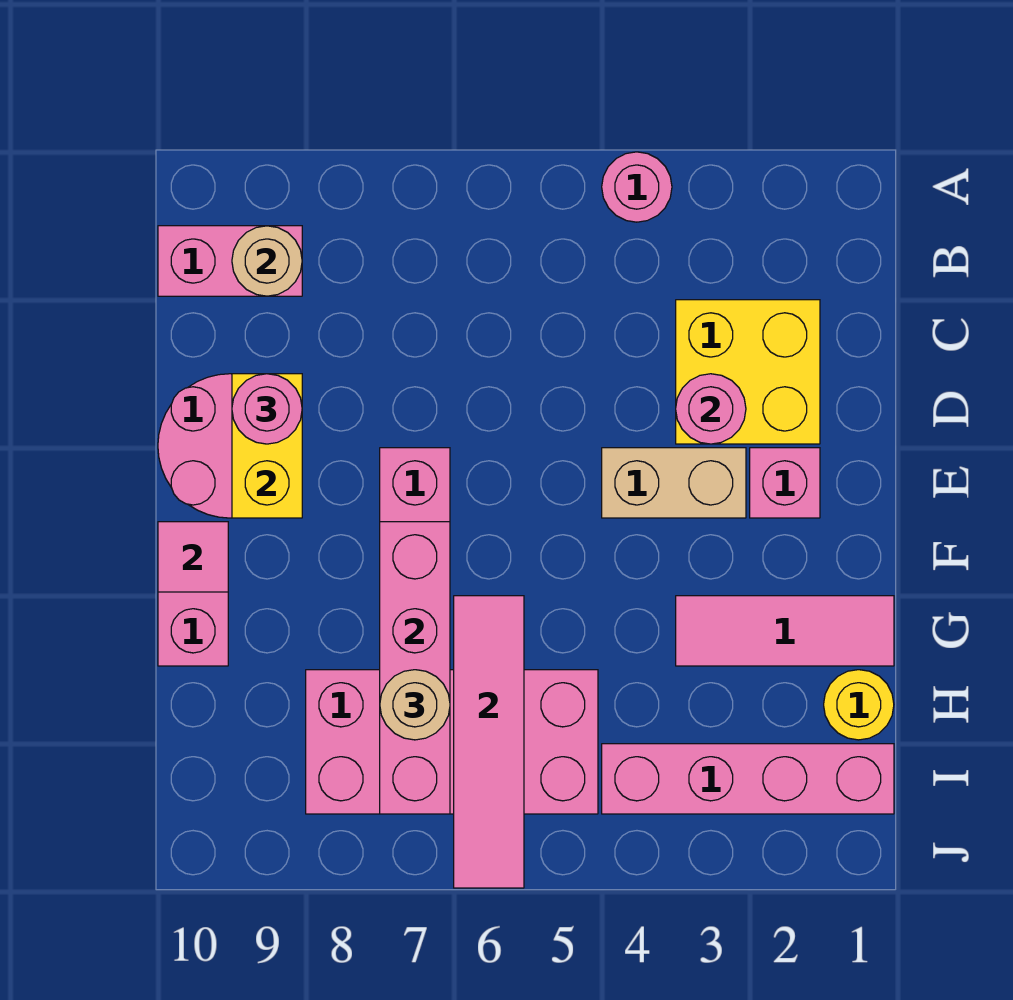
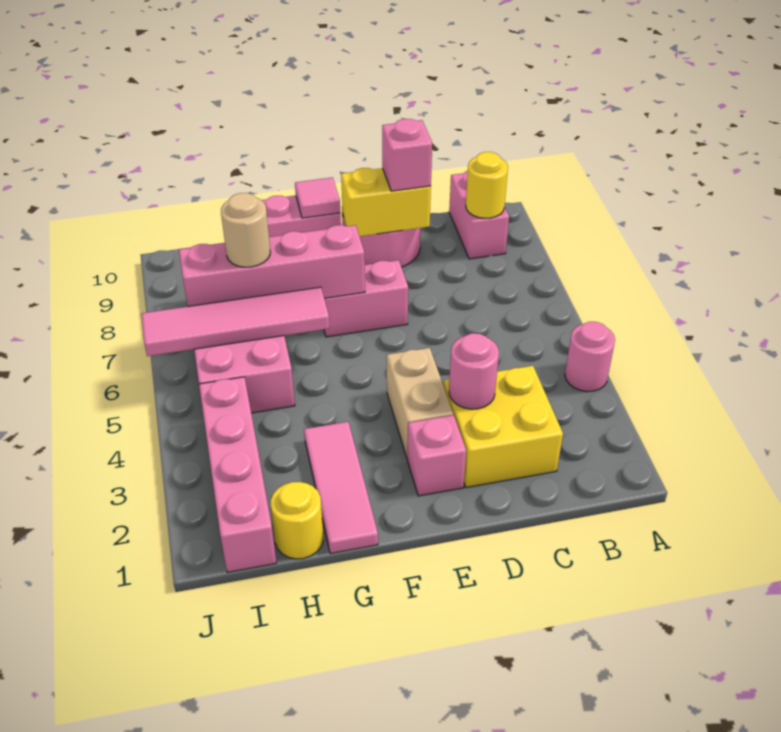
tan round brick B9 level 2 -> yellow round brick B9 level 2
pink round brick D9 level 3 -> pink brick D9 level 3

